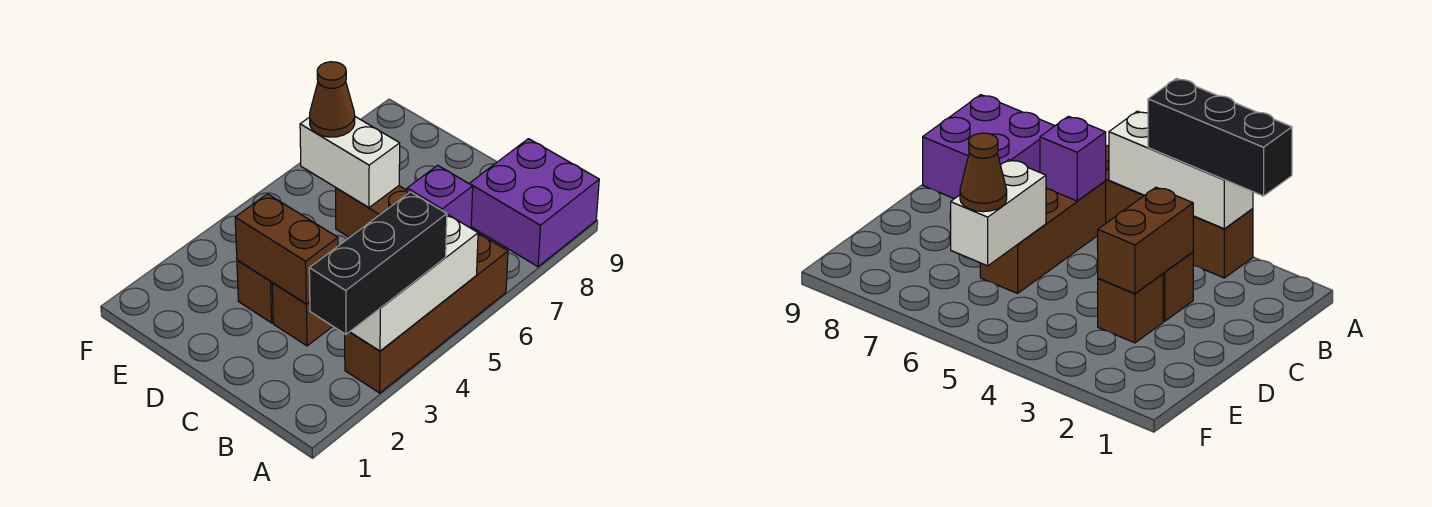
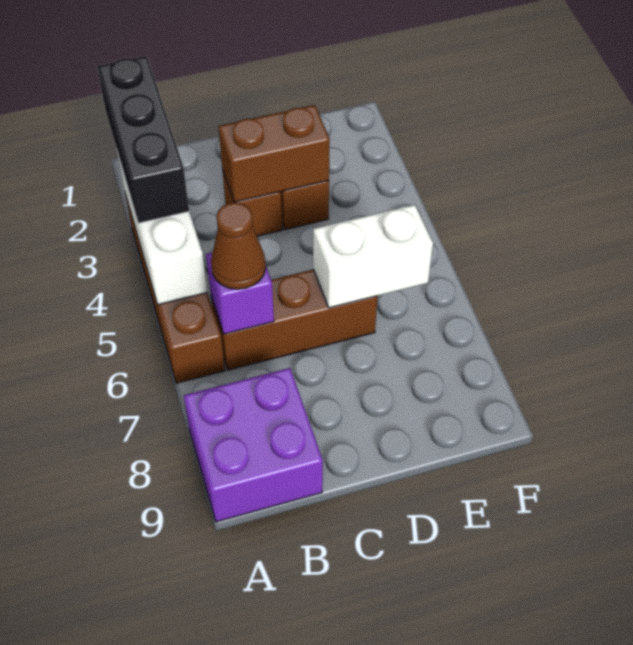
brown cone E6 level 3 -> brown cone B6 level 3

